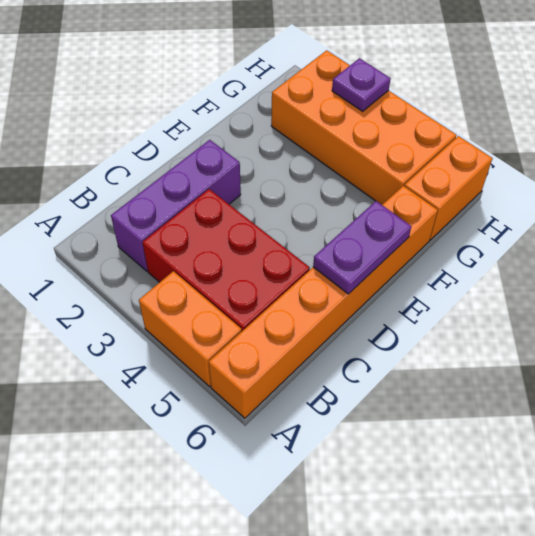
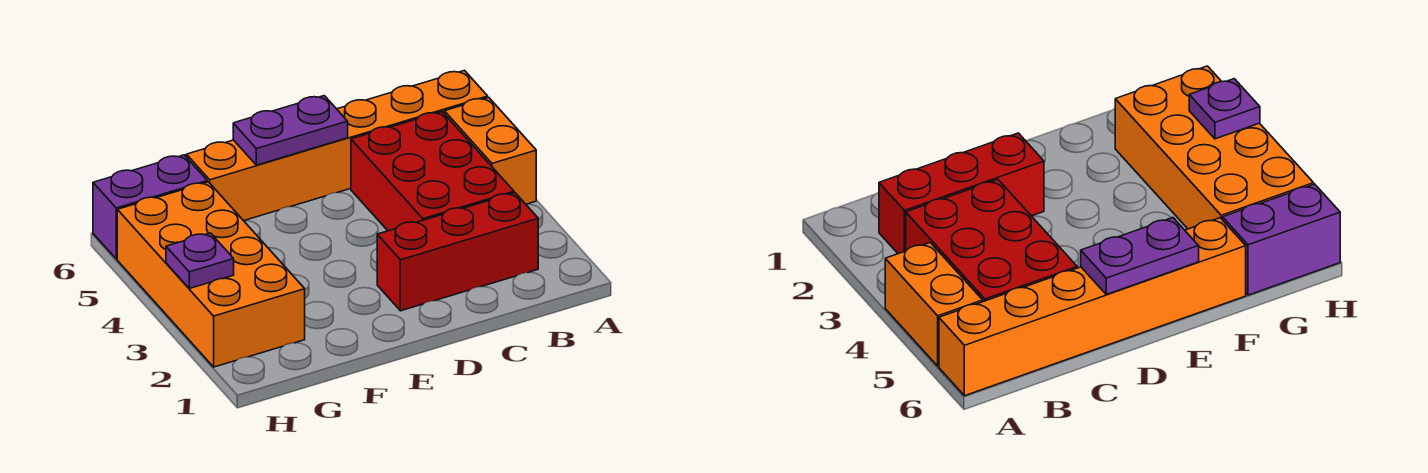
purple brick B2:D2 level 1 -> red brick B2:D2 level 1
orange brick G6:H6 level 1 -> purple brick G6:H6 level 1

